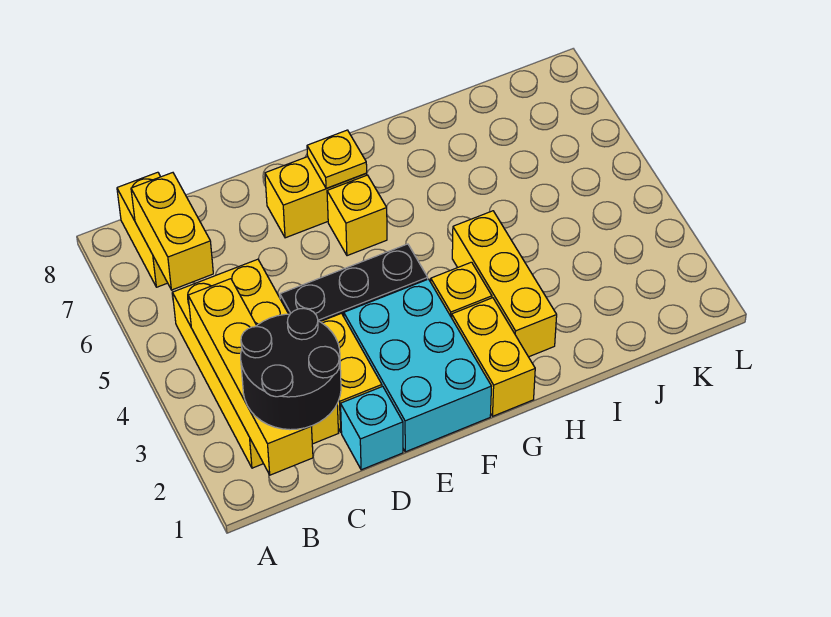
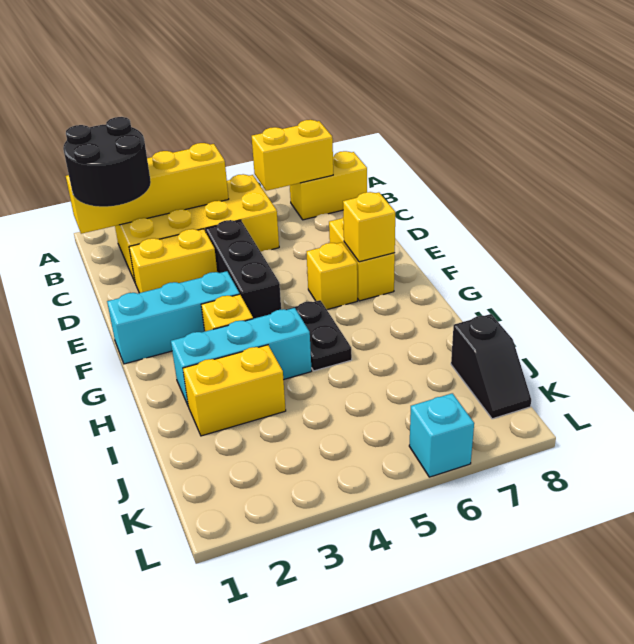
cyan brick D1 level 1 -> cyan brick L6 level 1
cyan brick E1:F3 level 1 -> cyan brick F1:F3 level 1
yellow plate F7 level 2 -> yellow brick F7 level 2
yellow brick G1:G2 level 1 -> yellow brick I2:I3 level 1
none -> black plate G5:H5 level 1
yellow brick H2:H4 level 1 -> cyan brick H2:H4 level 1
none -> black slope J8:K8 level 1 top J

